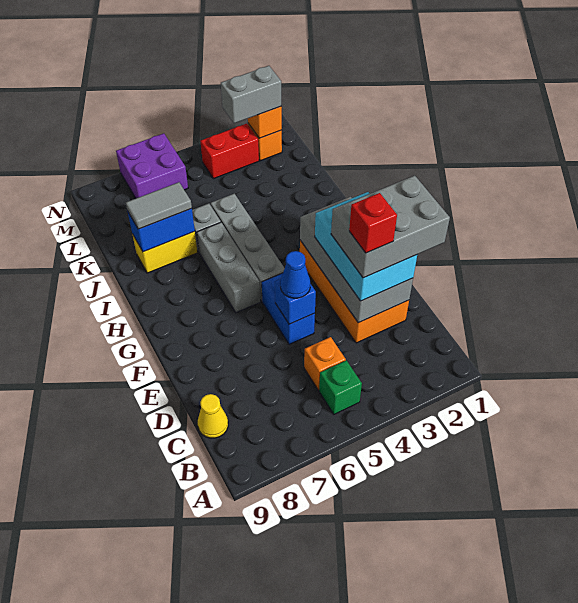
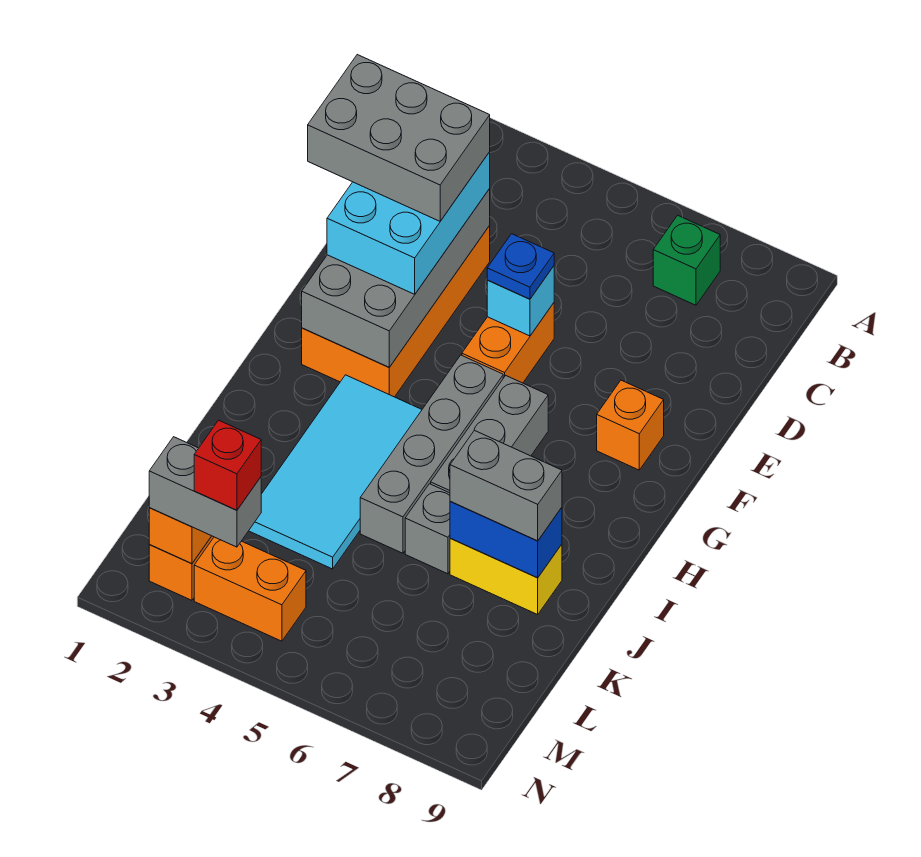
green brick B5 level 1 -> green brick B7 level 1
orange brick C5 level 1 -> orange brick F8 level 1
yellow cone C9 level 1 -> none
red brick D3 level 5 -> red brick M3 level 4
blue brick E5:F5 level 1 -> orange brick E5:F5 level 1
blue brick E5 level 2 -> cyan brick E5 level 2
blue cone E5 level 3 -> blue plate E5 level 3
none -> cyan tile H3:K4 level 1
grey tile J7:J8 level 3 -> grey brick J7:J8 level 3
red brick M3:M4 level 1 -> orange brick M3:M4 level 1
purple brick M6:N7 level 1 -> none

